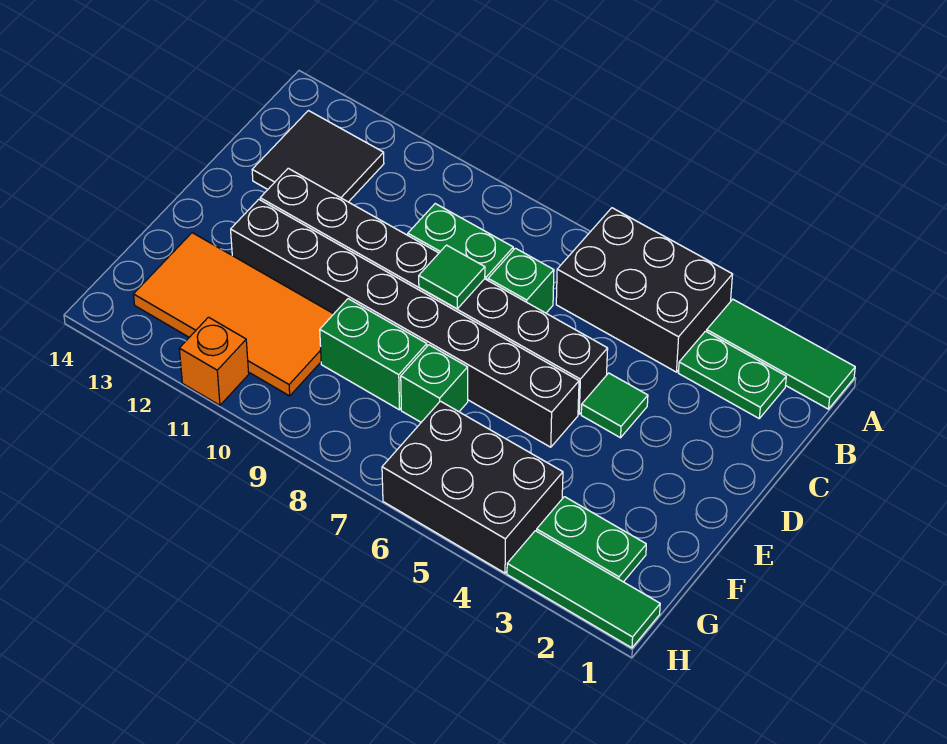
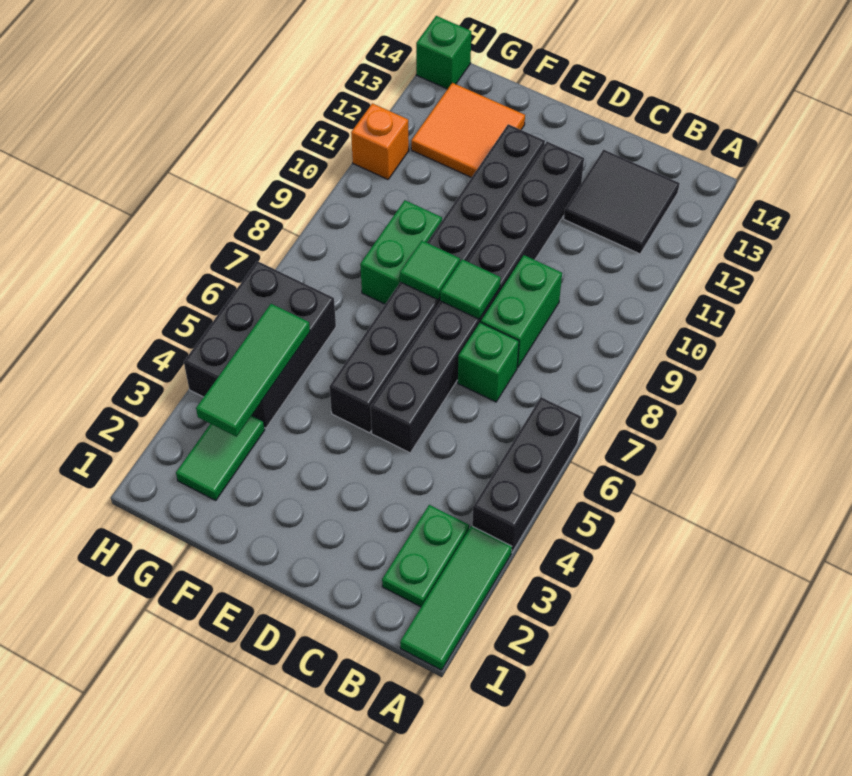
black brick A4:B6 level 1 -> black brick A4:A6 level 1
green tile D4 level 1 -> green tile E8 level 2
green brick F7 level 1 -> green brick H14 level 1
orange tile F10:G13 level 1 -> orange tile F12:G13 level 1
green plate G2:G3 level 1 -> green tile G2:G3 level 1
green tile H1:H3 level 1 -> green tile G3:G5 level 2

